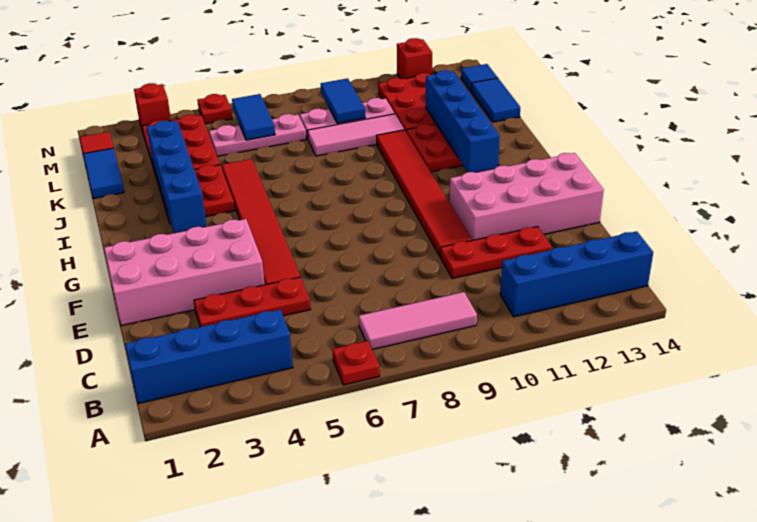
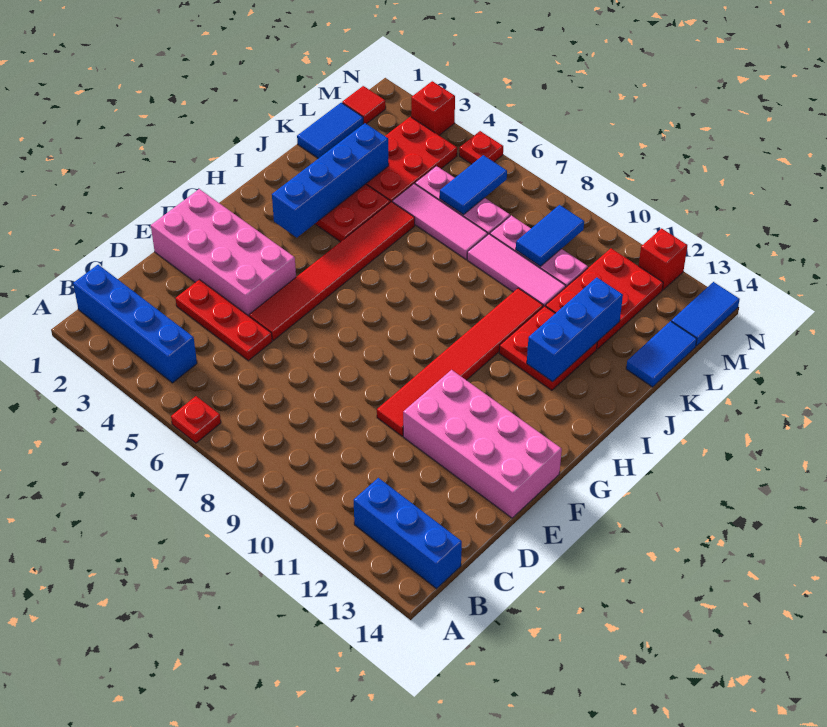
pink tile B7:B9 level 1 -> pink tile K5:K7 level 1
blue brick B11:B14 level 1 -> blue brick B12:B14 level 1
red plate D10:D12 level 1 -> none
blue brick H12:K12 level 2 -> blue brick I12:K12 level 2
blue tile M14 level 1 -> blue tile M14:N14 level 1

